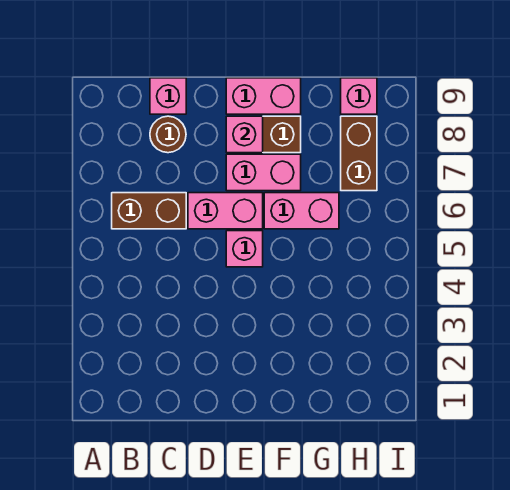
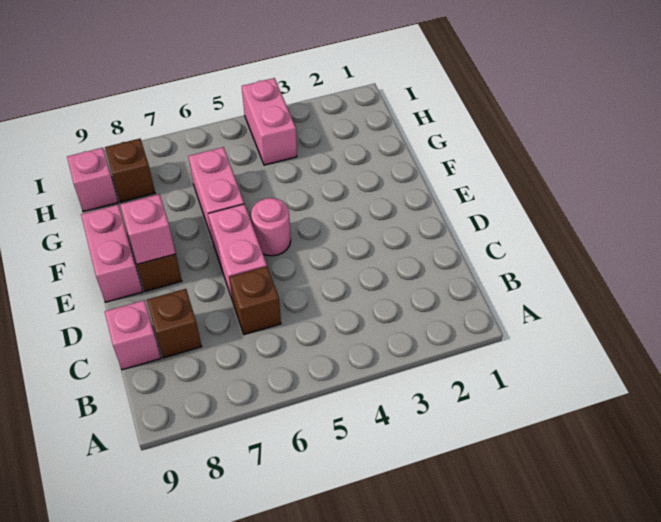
brown brick B6:C6 level 1 -> brown brick C6 level 1
brown round brick C8 level 1 -> brown brick C8 level 1
pink brick E5 level 1 -> pink round brick E5 level 1
pink brick E7:F7 level 1 -> pink brick H4:I4 level 1
brown brick H7:H8 level 1 -> brown brick H8 level 1

